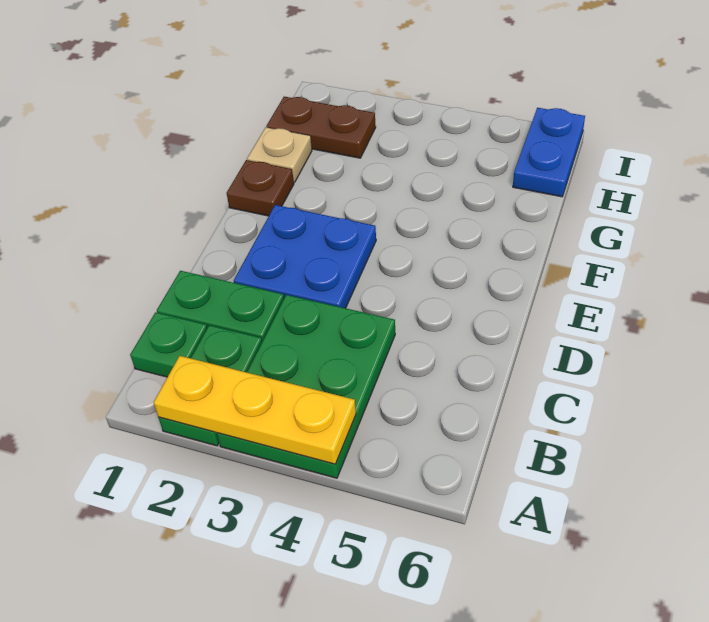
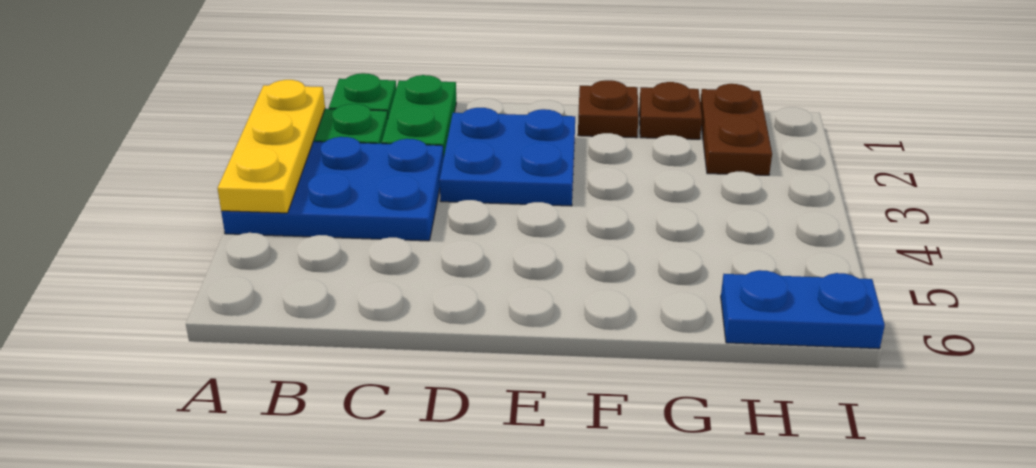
green plate A3:C4 level 1 -> blue plate A3:C4 level 1
tan plate G1 level 1 -> brown plate G1 level 1

